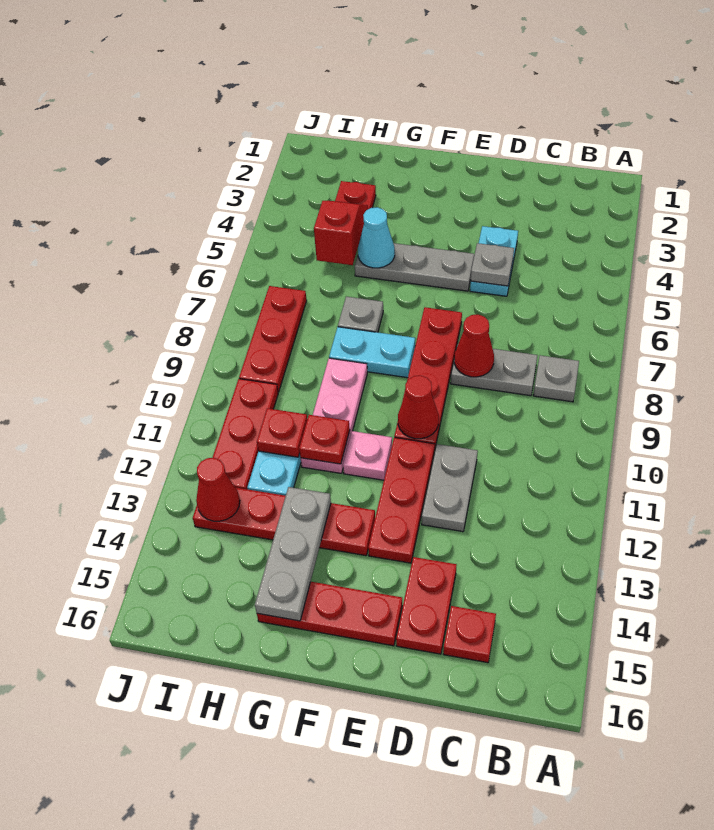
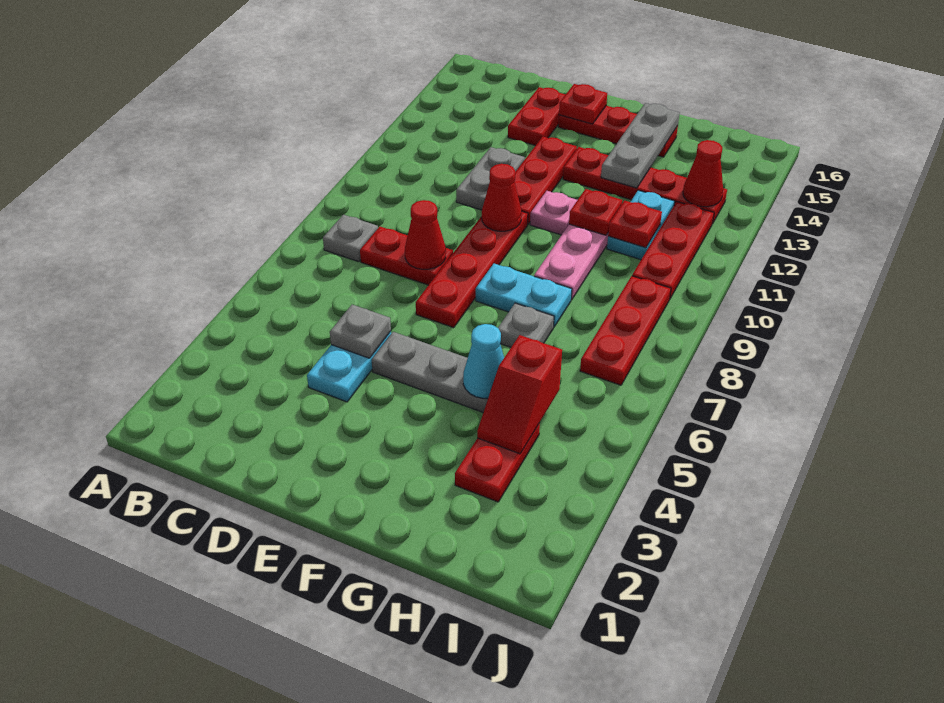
grey plate C8:D8 level 1 -> red plate C8:D8 level 1
red plate C15 level 1 -> red plate E15 level 2

